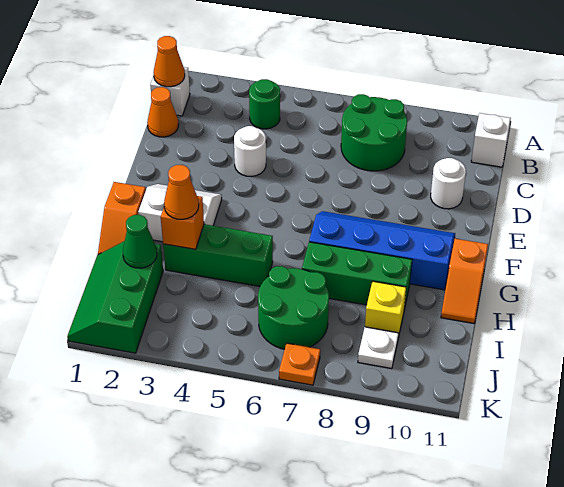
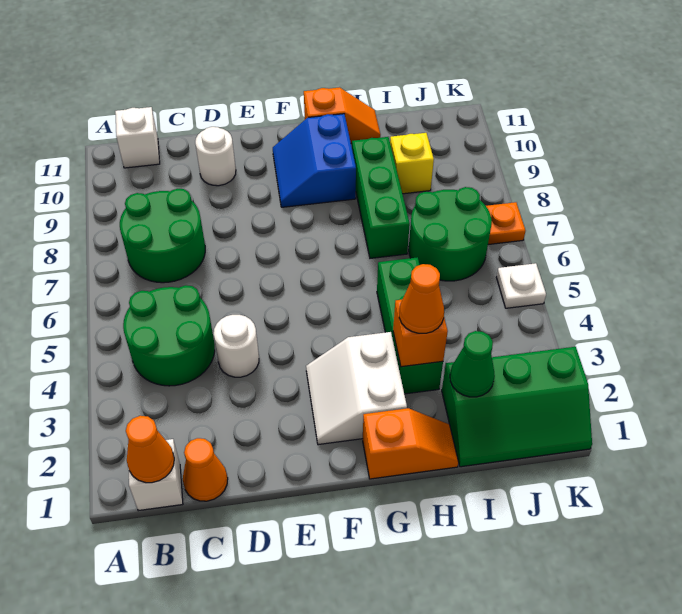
green round brick B4 level 1 -> green round brick B4:C5 level 1
blue slope F7:G10 level 1 top G -> blue slope F9:G10 level 1 top G
white plate J9 level 1 -> white plate K5 level 1

